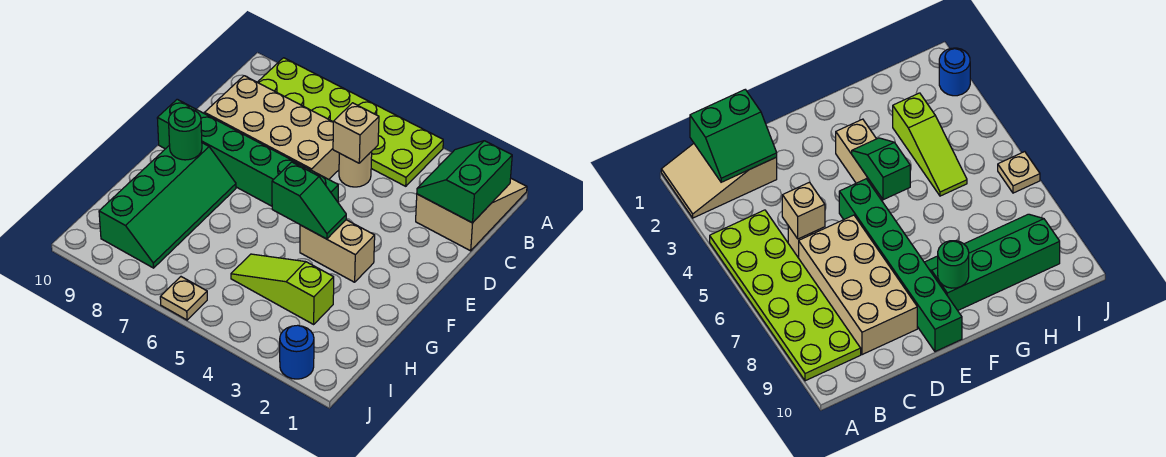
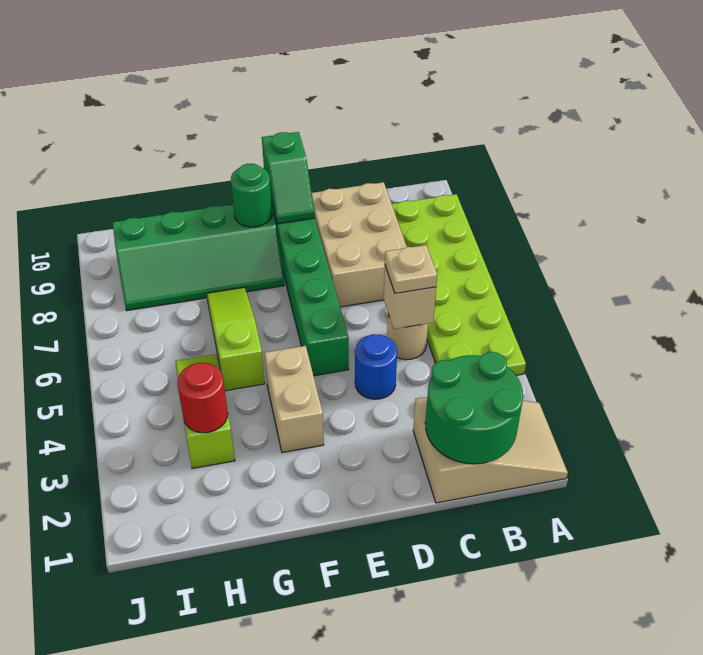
green slope B1:C2 level 2 top 1 -> green round brick B1:C2 level 2
tan brick C6:D9 level 1 -> tan brick C7:D9 level 1
green slope F4:F5 level 2 top 5 -> green slope E9:E10 level 2 top 10
none -> lime slope G5:G7 level 1 top 5
none -> red round brick H3 level 2
blue round brick J2 level 1 -> blue round brick D4 level 1
tan plate J6 level 1 -> tan plate C5 level 3

